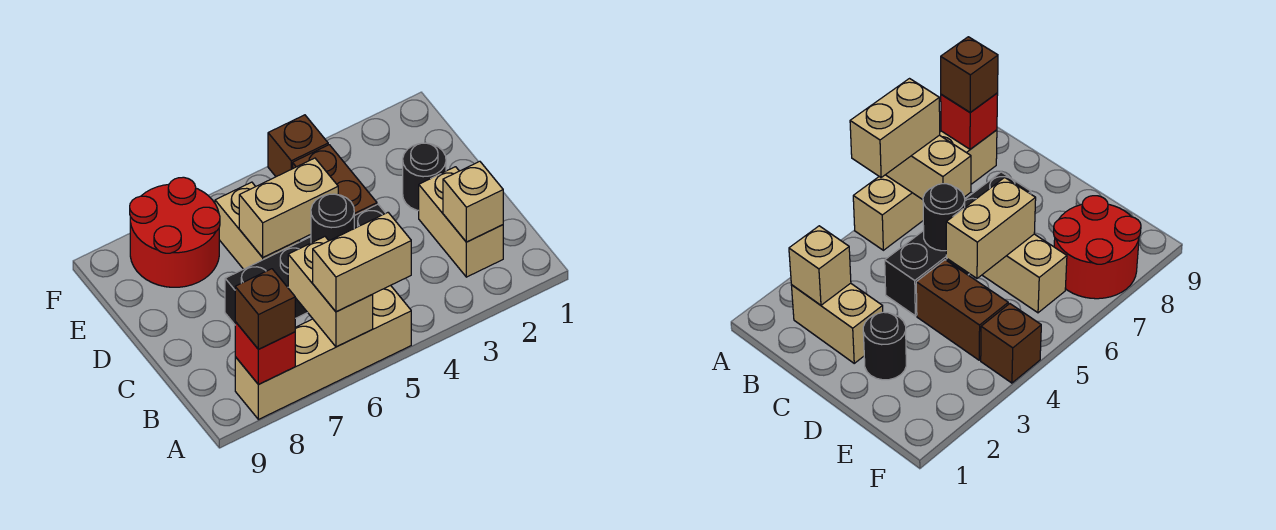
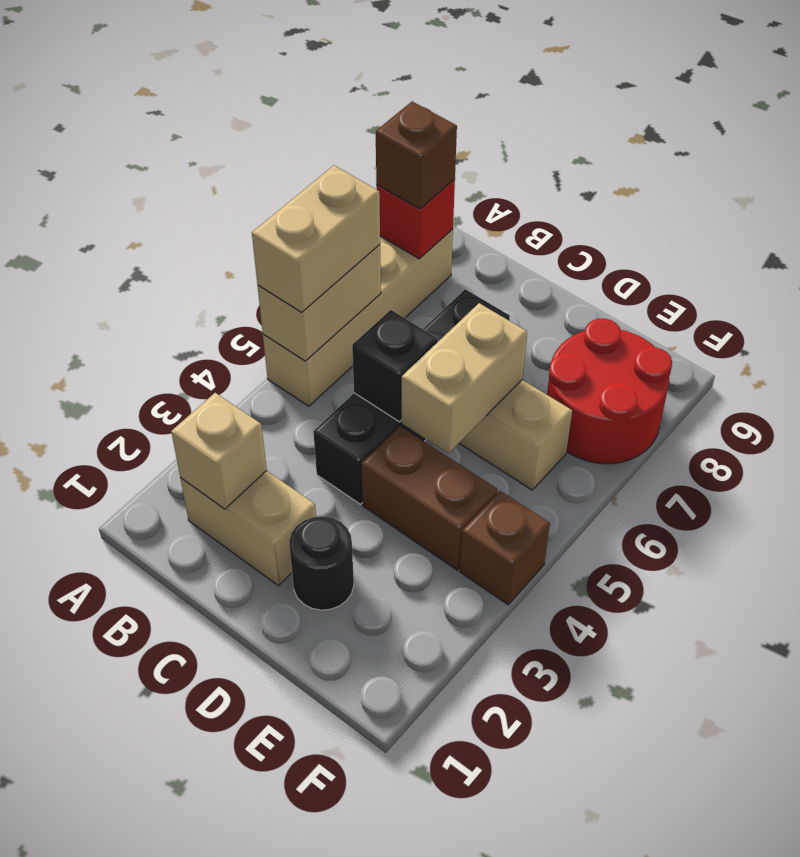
tan brick A6:B6 level 2 -> tan brick A5:A6 level 2
black round brick C5 level 2 -> black brick C5 level 2

